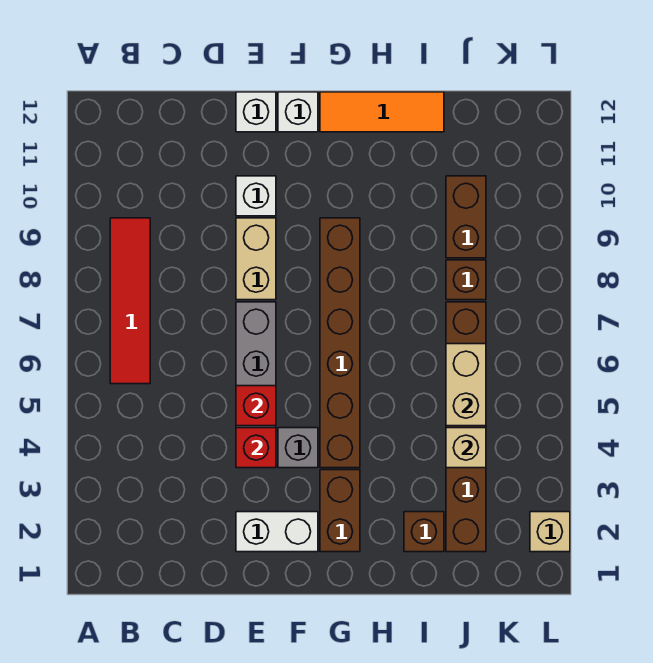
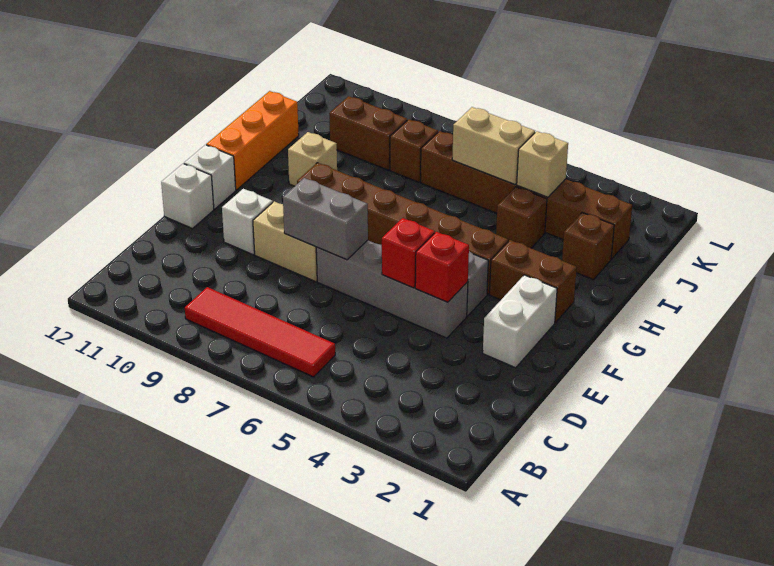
none -> grey brick E7:E8 level 2
orange tile G12:I12 level 1 -> orange brick G12:I12 level 1
none -> brown brick I4 level 1
tan brick L2 level 1 -> tan brick H10 level 1

